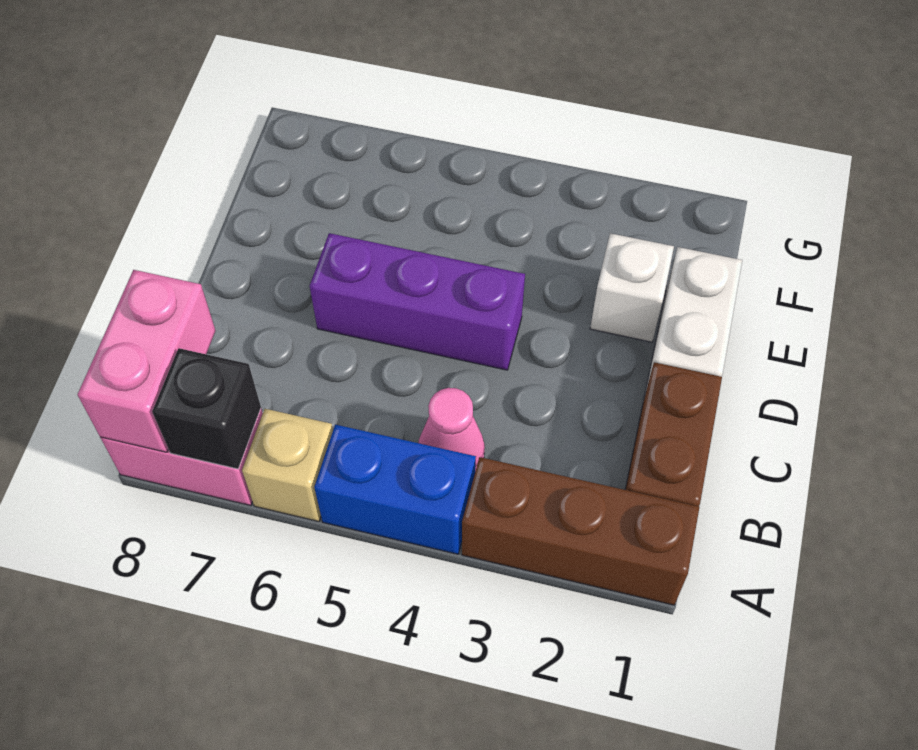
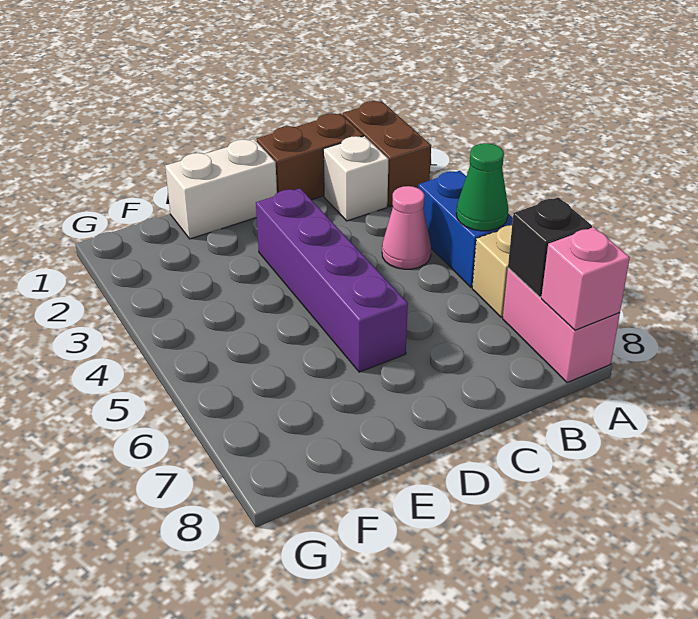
brown brick A1:A3 level 1 -> brown brick A1:A2 level 1
none -> green cone A5 level 2
pink brick A8:B8 level 2 -> pink brick A8 level 2
purple brick D4:D6 level 1 -> purple brick D3:D6 level 1
white brick E2 level 1 -> white brick B2 level 1

